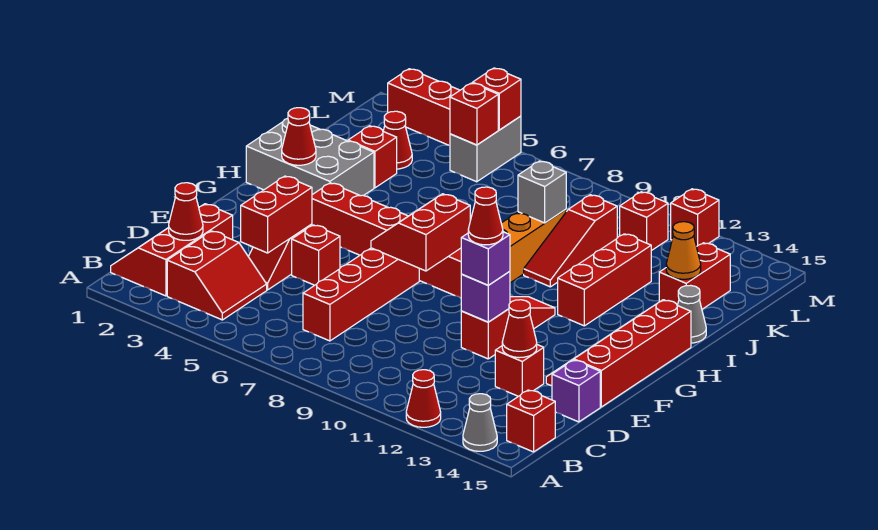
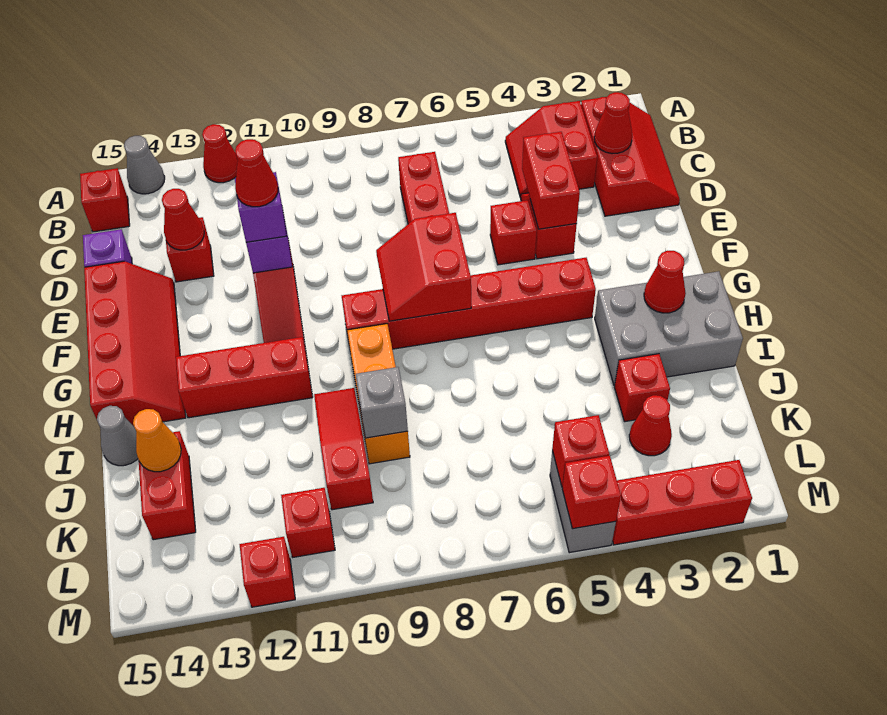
red slope F7:G8 level 2 top 8 -> red slope F7:G8 level 2 top 7
red brick H12:J12 level 1 -> red brick H11:H13 level 1

